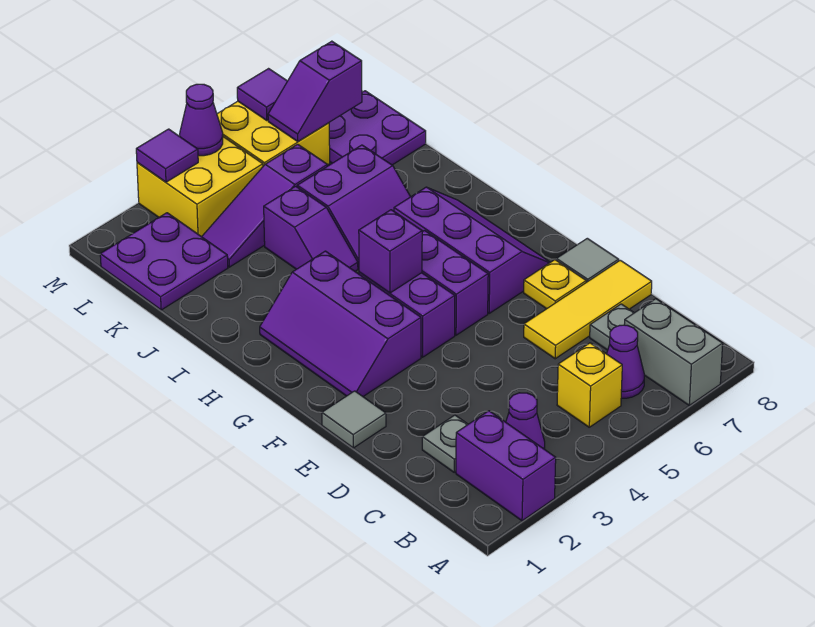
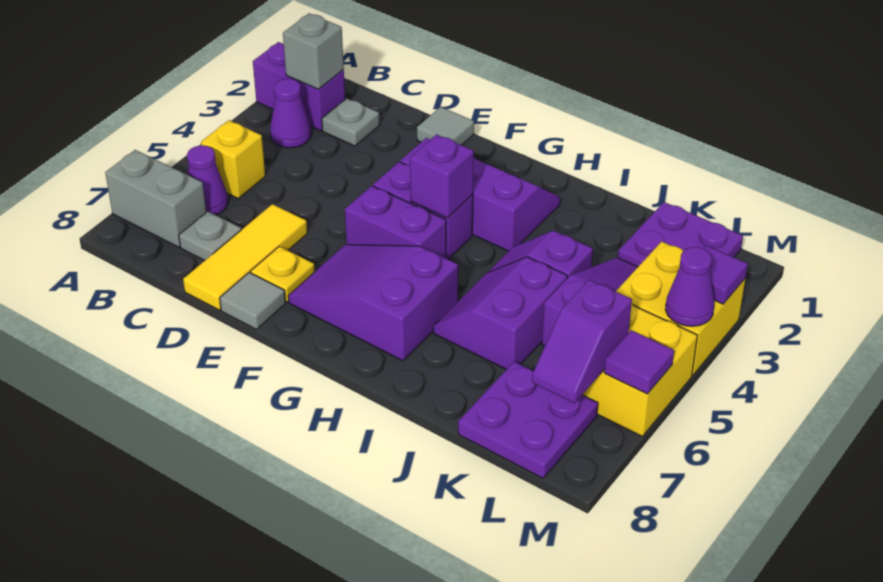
none -> grey brick B2 level 2
purple slope F6:H7 level 1 top 6 -> purple slope F6:H7 level 1 top H
purple slope L6:L7 level 2 top 7 -> purple slope L6:L7 level 2 top 6

